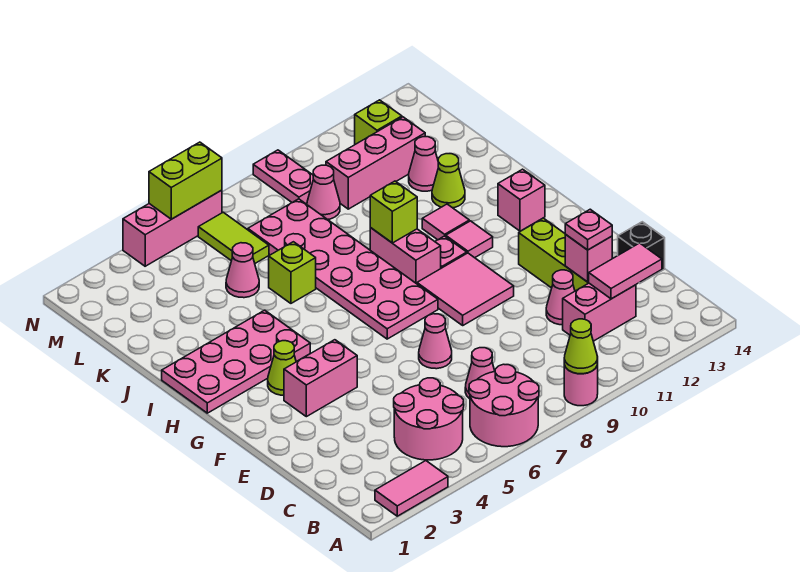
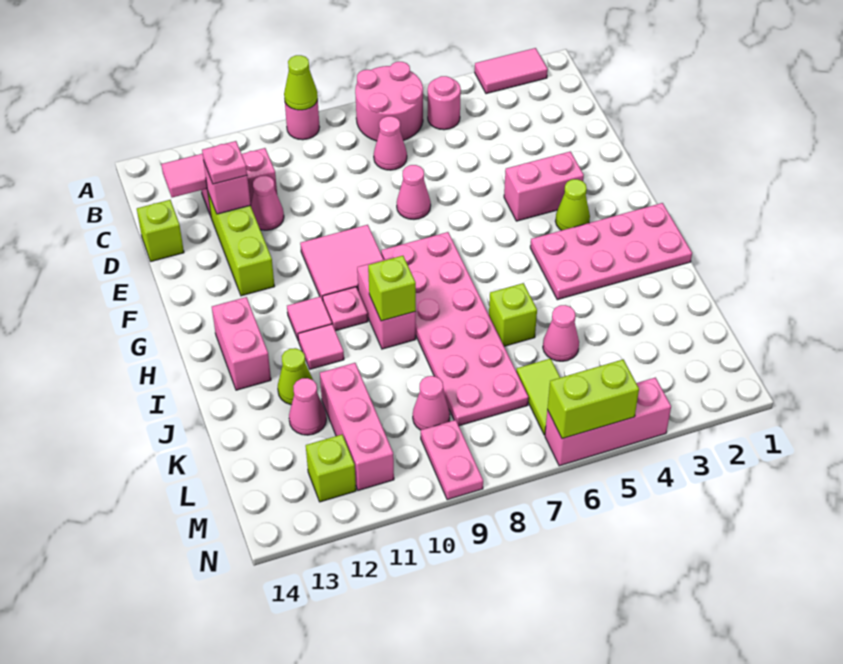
pink round brick B4:C5 level 1 -> pink round brick B5 level 1
black brick D14 level 1 -> lime brick D14 level 1
pink brick H13 level 1 -> pink brick H13:I13 level 1
pink brick L10:L12 level 1 -> pink brick K11:M11 level 1

